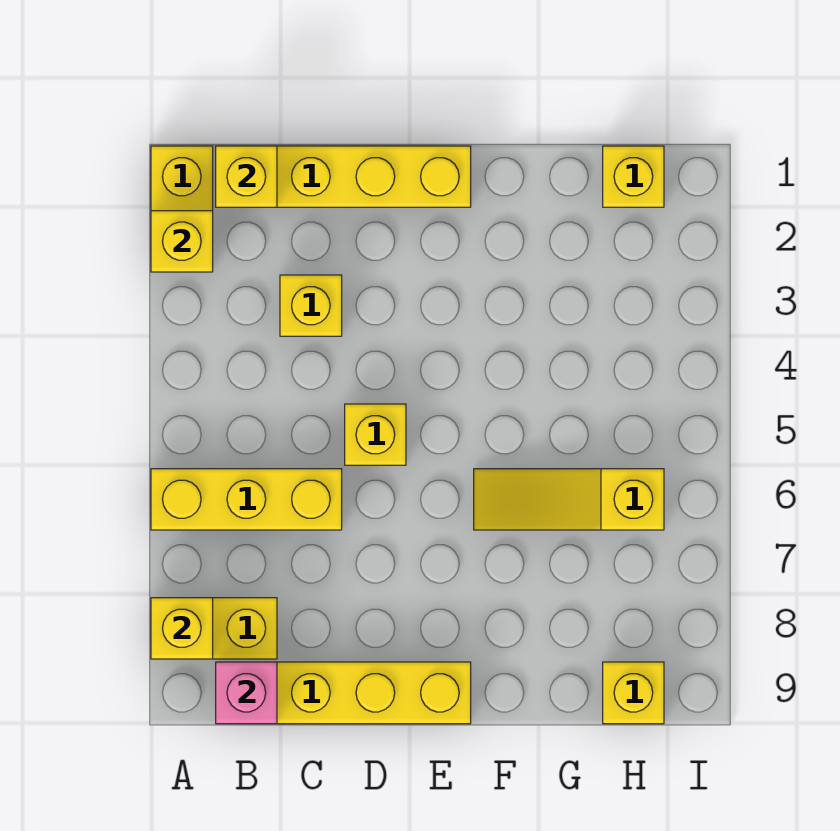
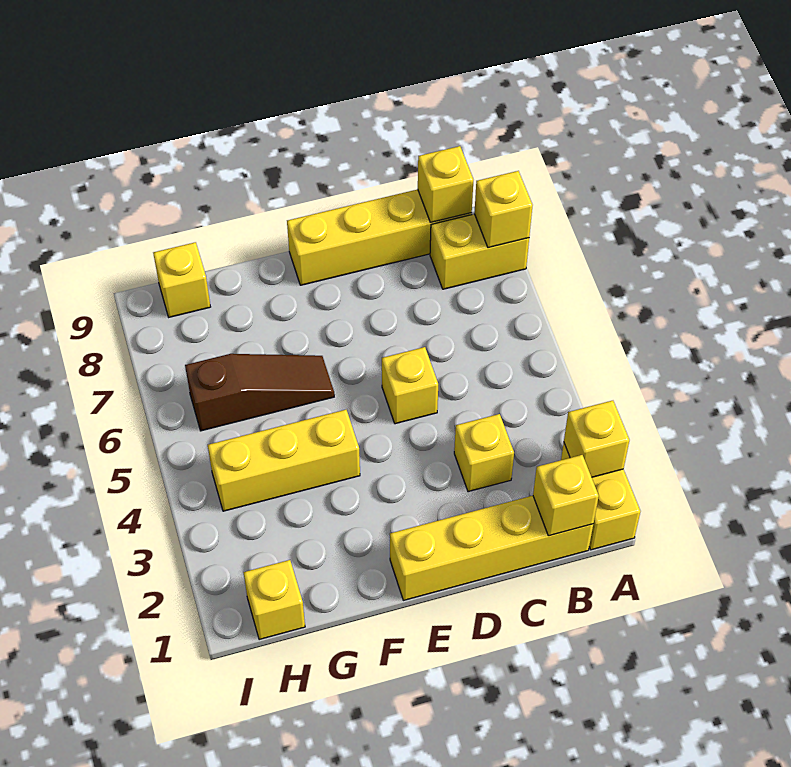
yellow brick A6:C6 level 1 -> yellow brick F4:H4 level 1
pink brick B9 level 2 -> yellow brick B9 level 2
yellow slope F6:H6 level 1 top H -> brown slope F6:H6 level 1 top H

